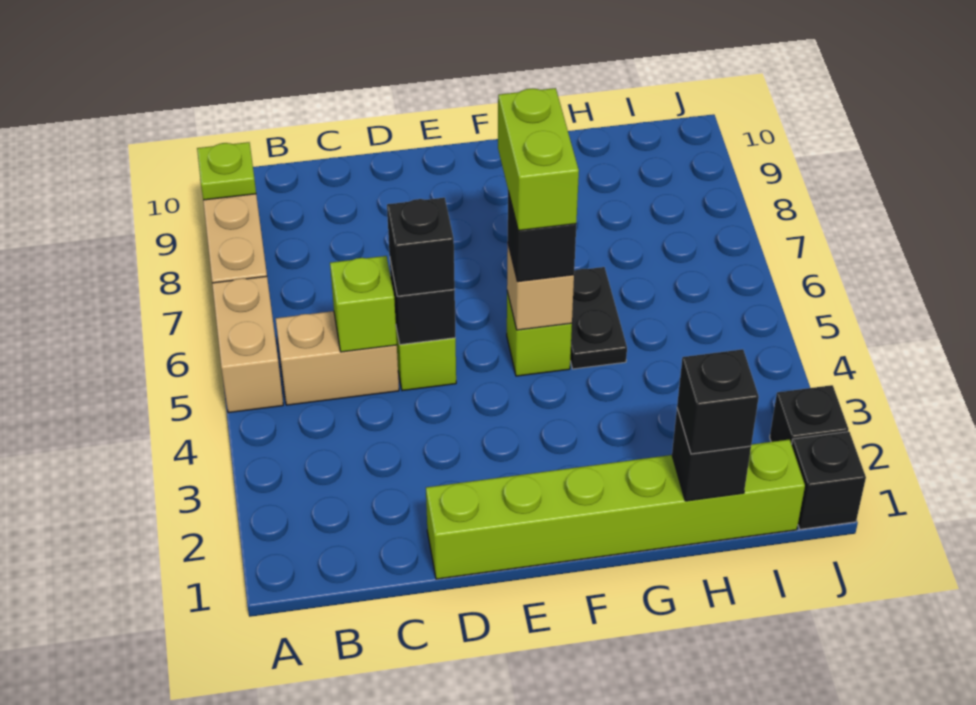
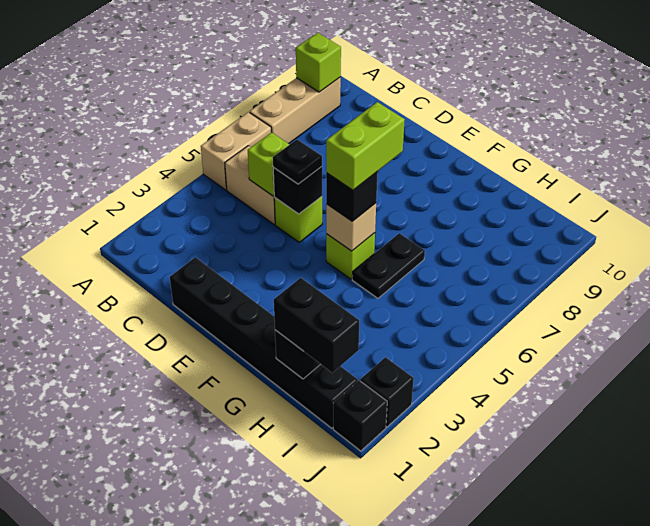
lime plate A9 level 2 -> lime brick A9 level 2
lime brick D1:I1 level 1 -> black brick D1:I1 level 1
black brick D5 level 3 -> black plate D5 level 3
black brick H1 level 3 -> black brick H1:I1 level 3

